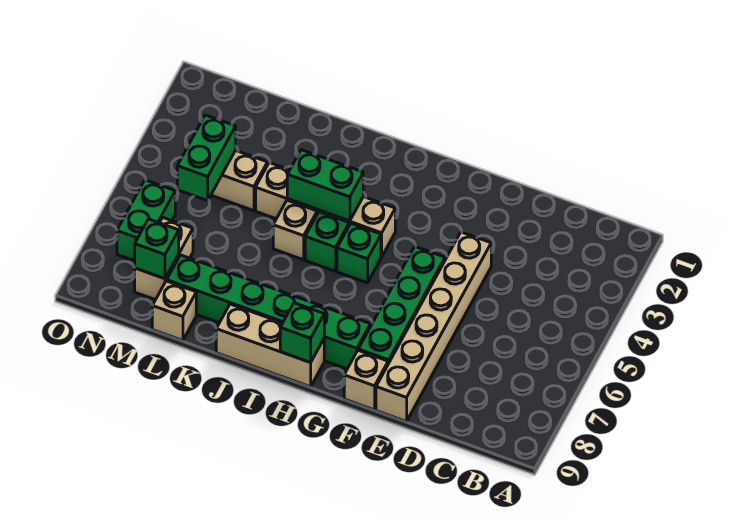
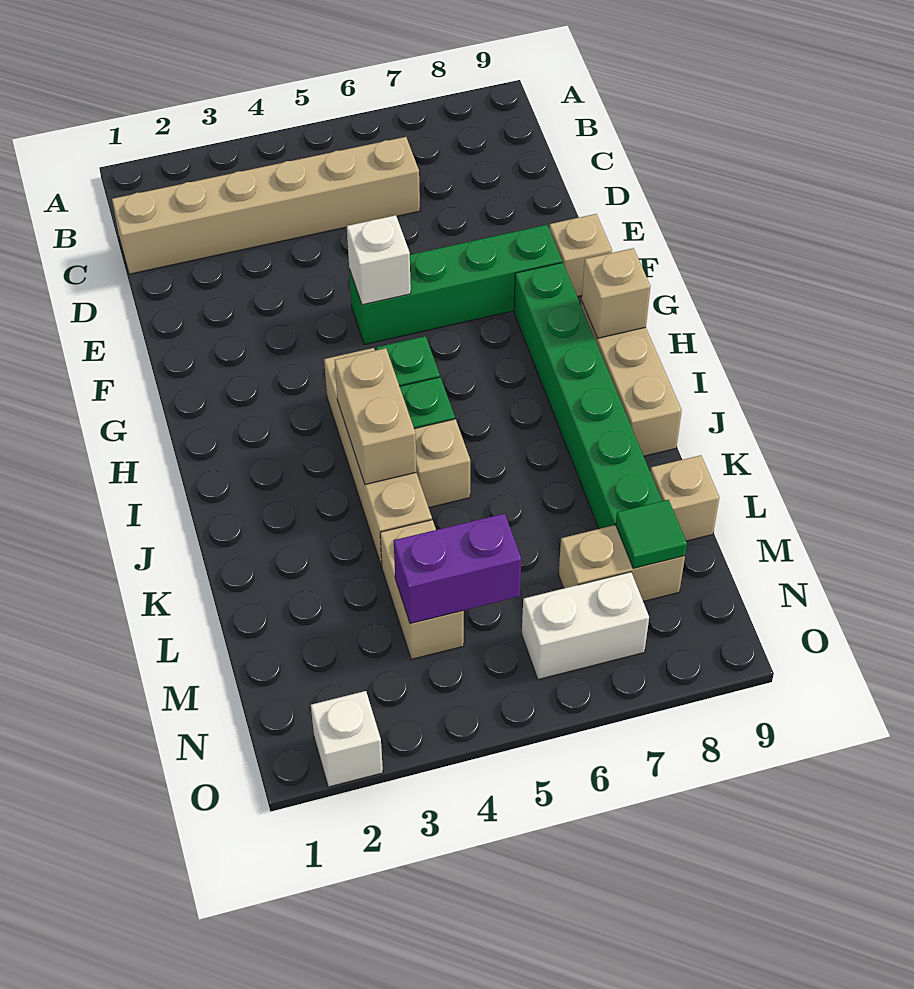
tan brick E4:E9 level 1 -> tan brick C1:C6 level 1
none -> white brick F5 level 2
green brick H9 level 2 -> tan brick H9 level 2
green brick I4:J4 level 2 -> tan brick I4:J4 level 2
green brick M4:M5 level 2 -> purple brick M4:M5 level 2
green brick M8 level 2 -> green tile M8 level 2
green brick N6:N7 level 1 -> white brick N6:N7 level 1
none -> white brick O2 level 1

